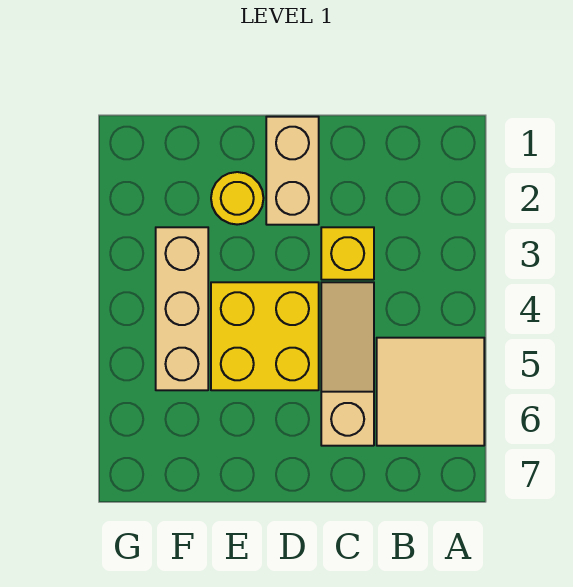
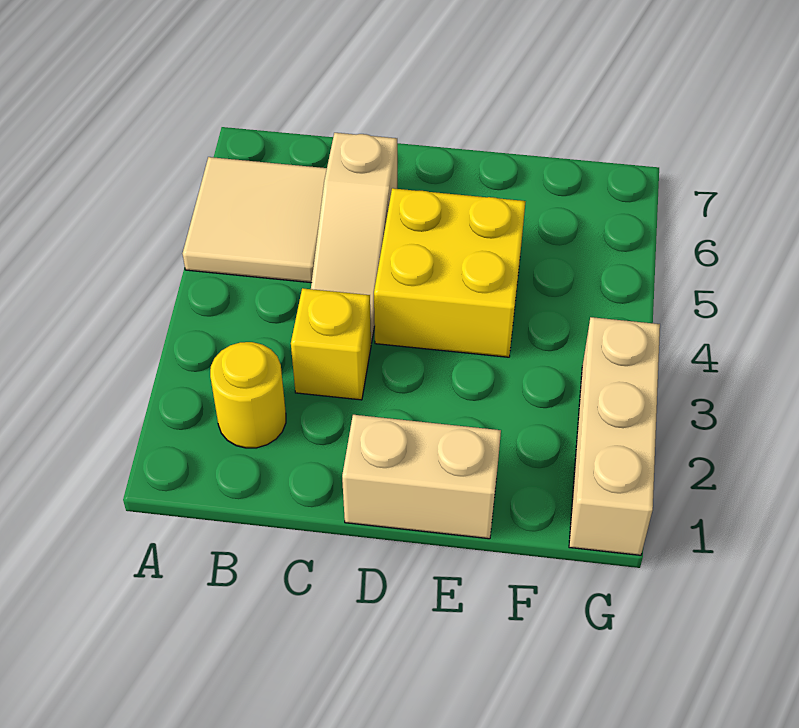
tan brick D1:D2 level 1 -> tan brick D1:E1 level 1
yellow round brick E2 level 1 -> yellow round brick B2 level 1
tan brick F3:F5 level 1 -> tan brick G1:G3 level 1

